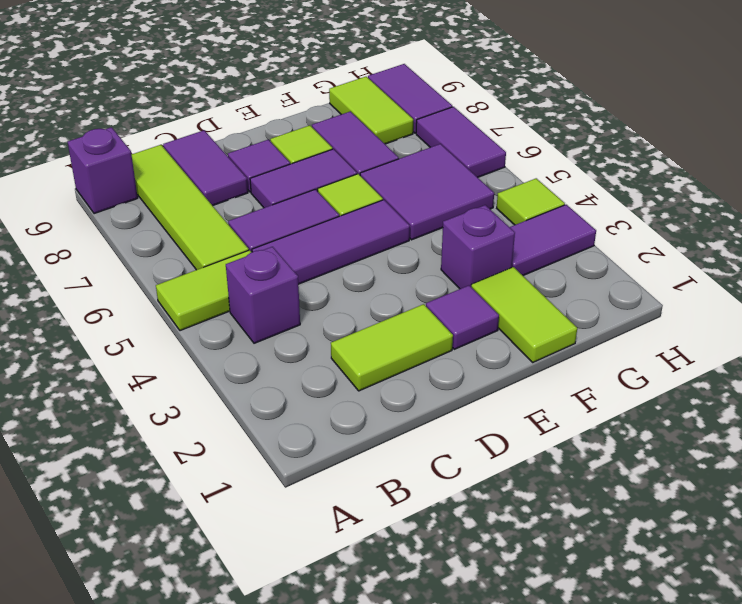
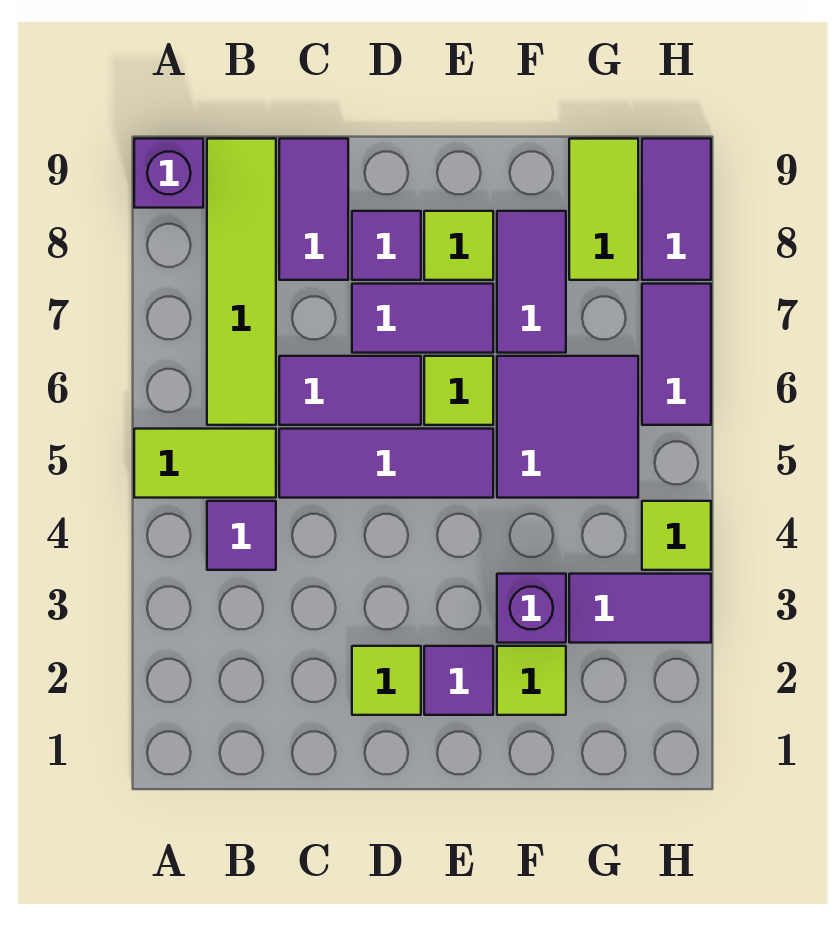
purple brick B4 level 1 -> purple tile B4 level 1
lime tile C2:D2 level 1 -> lime tile D2 level 1
lime tile F1:F2 level 1 -> lime tile F2 level 1

